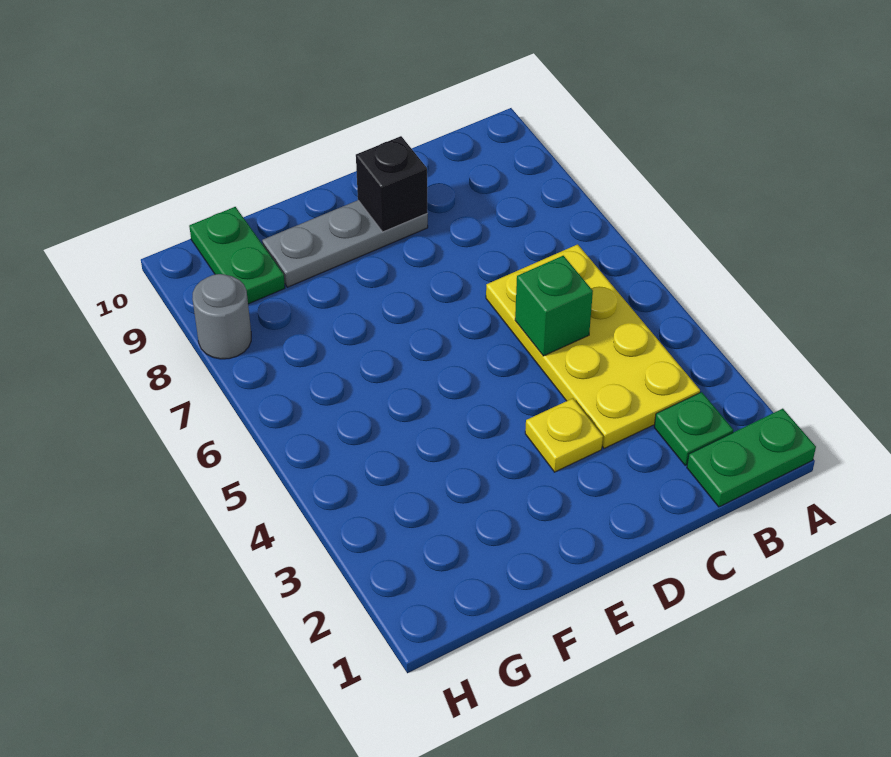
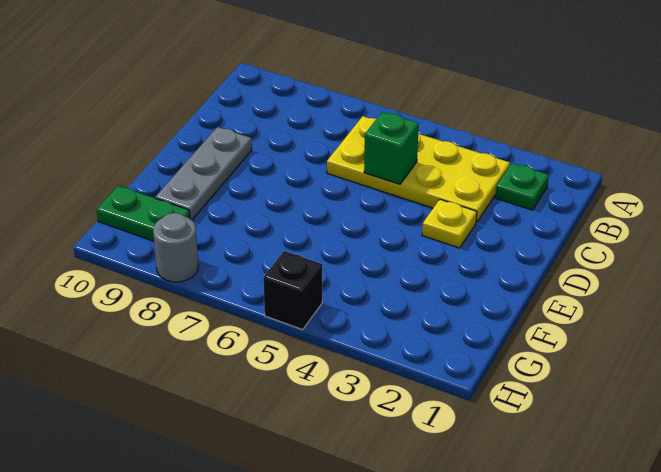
green plate A1:B1 level 1 -> none
black brick D9 level 2 -> black brick H5 level 1

